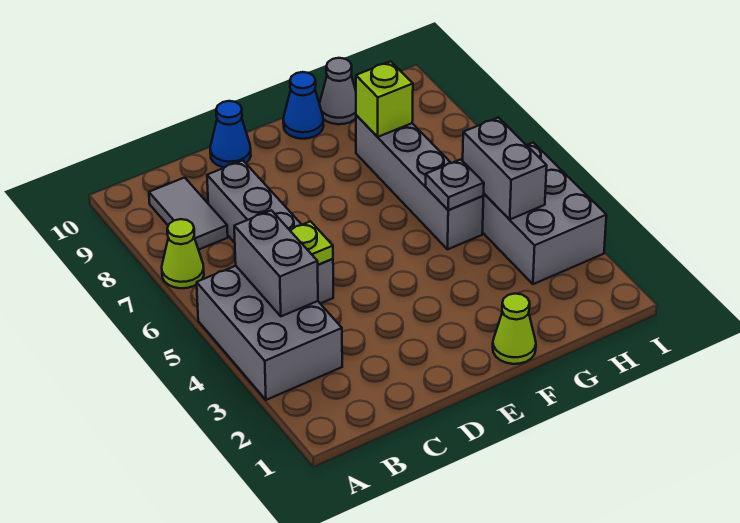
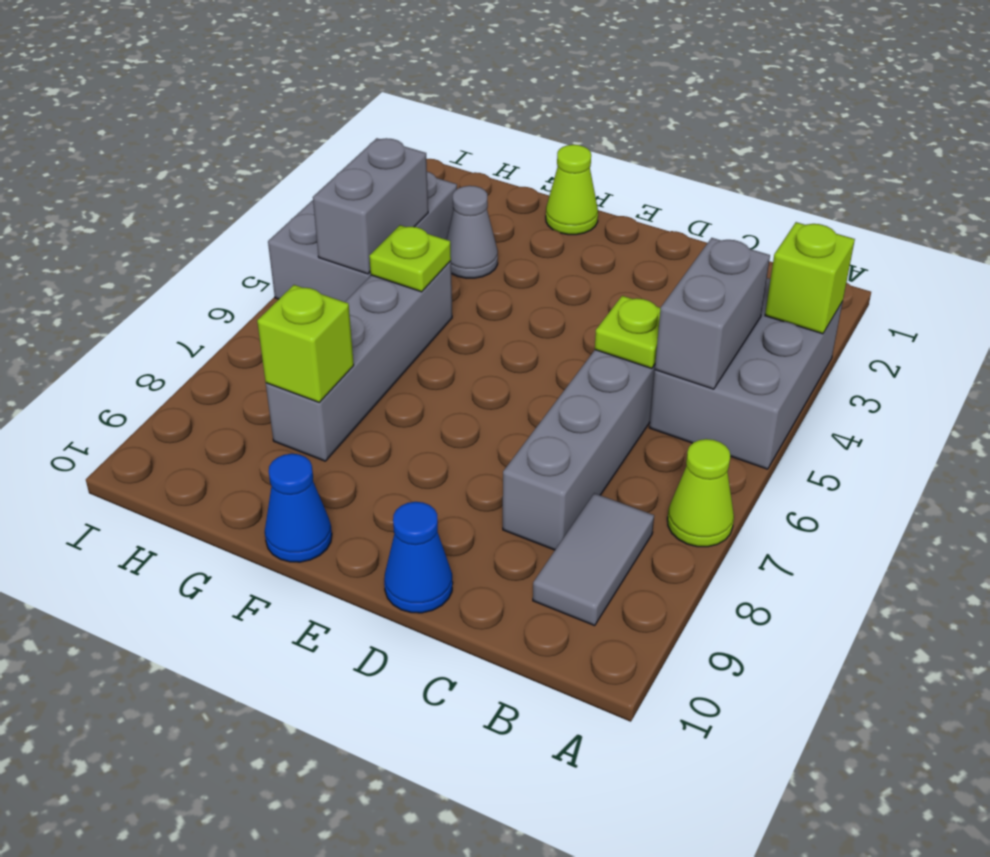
none -> lime brick A3 level 2
grey plate G5 level 2 -> lime plate G5 level 2
grey cone G10 level 1 -> grey cone G3 level 1

